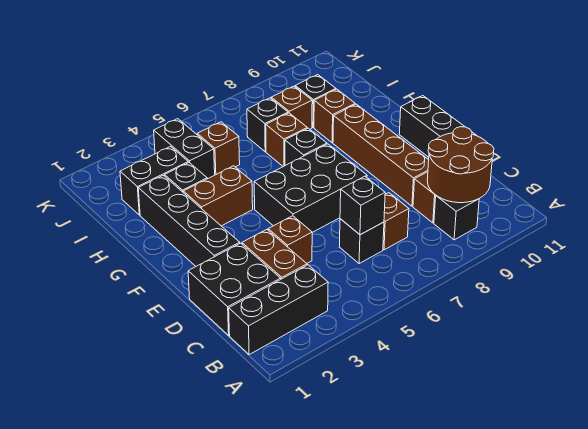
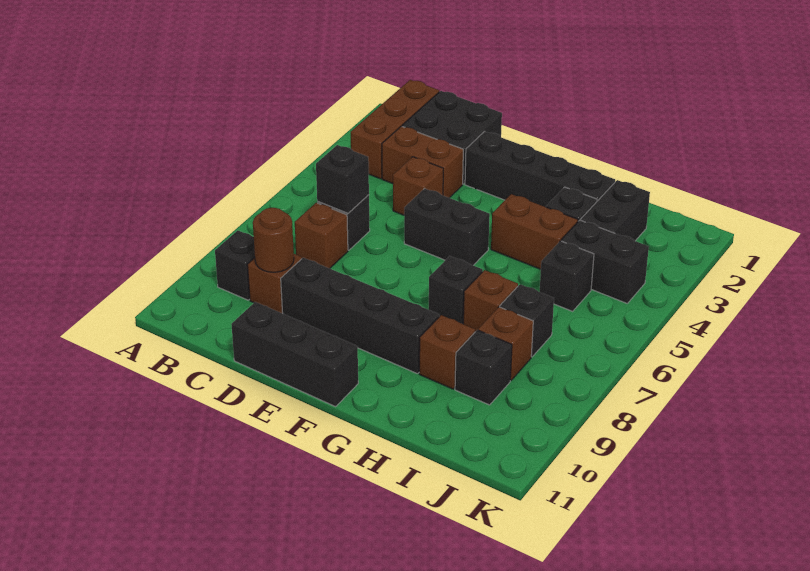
black brick B1:B3 level 1 -> brown brick B1:B3 level 1
brown round brick B9:C10 level 2 -> brown round brick C9 level 2
brown brick D9:G9 level 1 -> black brick D9:G9 level 1
black brick E5:F7 level 1 -> black brick E5:F5 level 1
brown brick G3:G4 level 1 -> brown brick G4:H4 level 1
brown brick I5 level 1 -> black brick I5 level 1

